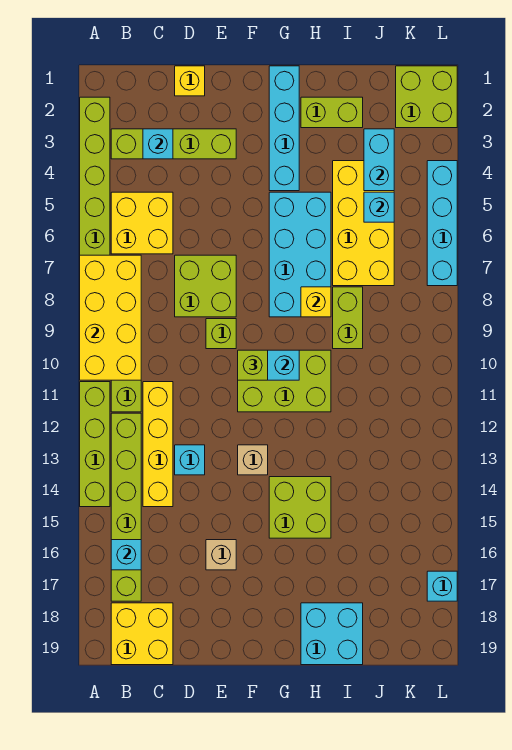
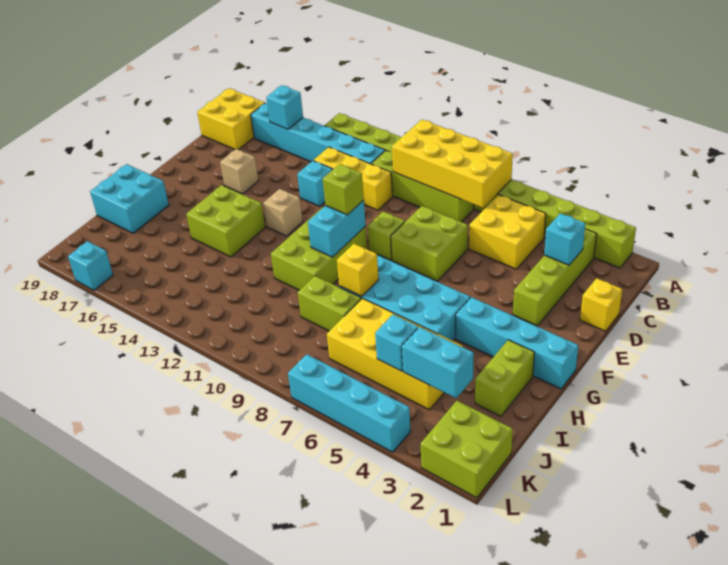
lime brick B12:B17 level 1 -> cyan brick B12:B17 level 1
yellow brick C11:C14 level 1 -> yellow brick C11:C13 level 1

